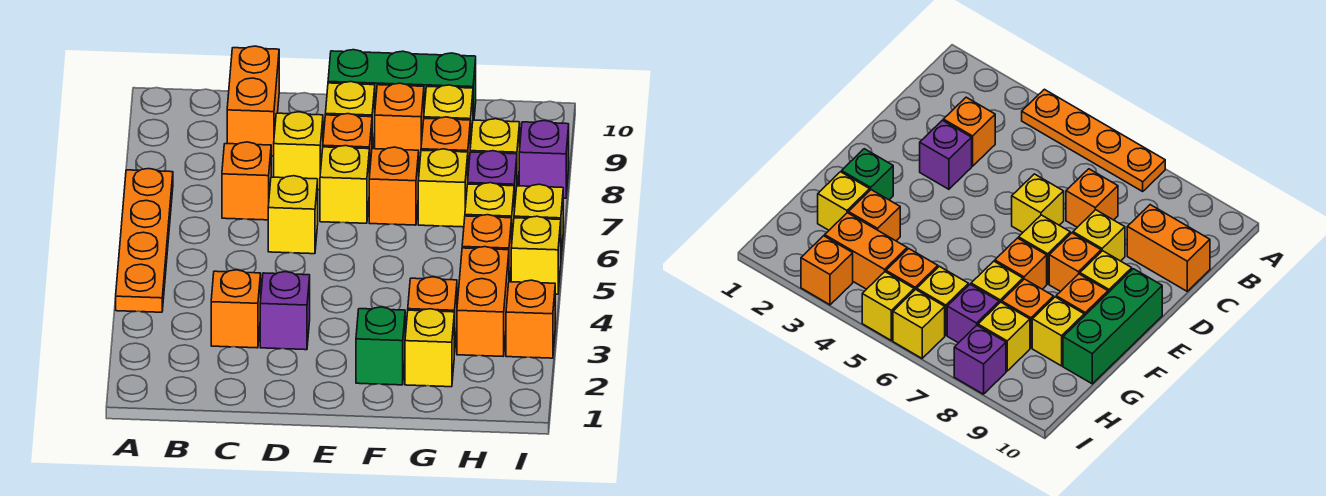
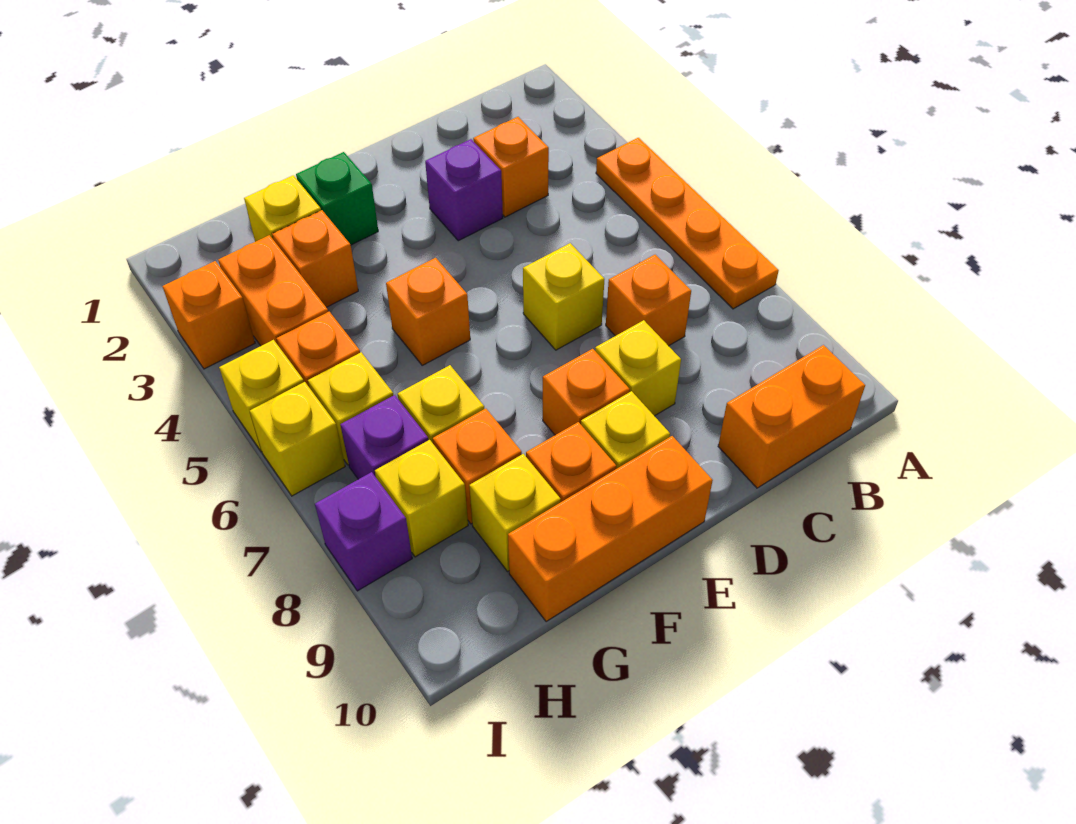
orange brick C9:C10 level 1 -> orange brick B10:C10 level 1
yellow brick E7 level 1 -> none
green brick E10:G10 level 1 -> orange brick E10:G10 level 1
orange brick F7 level 1 -> orange brick F5 level 1

